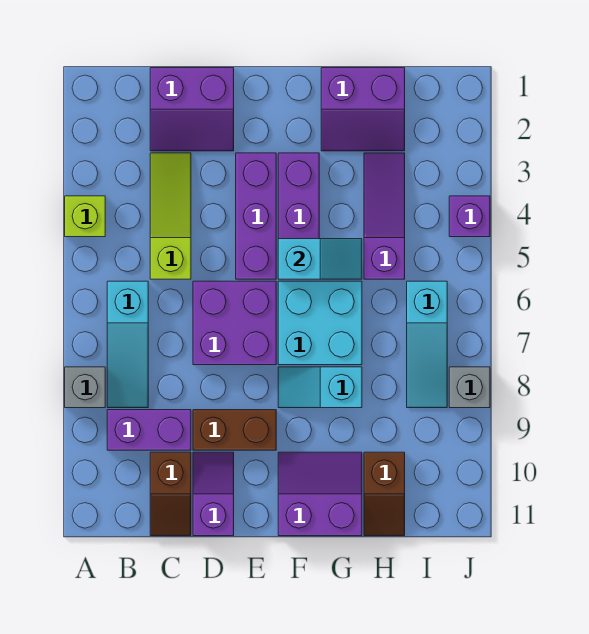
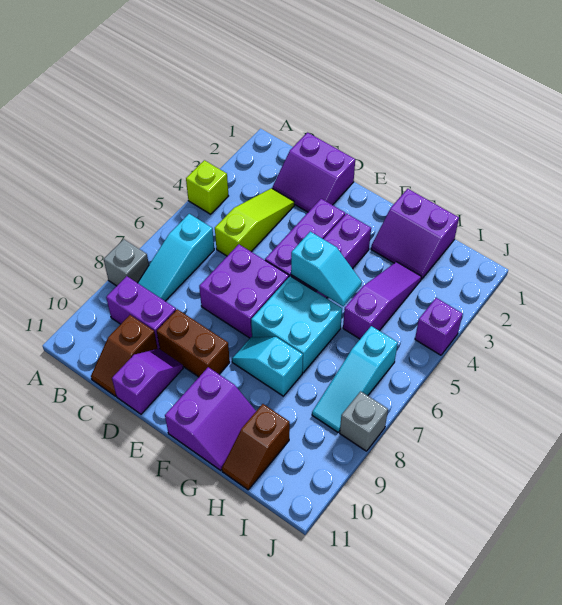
purple slope F10:G11 level 1 top 11 -> purple slope F10:G11 level 1 top F

